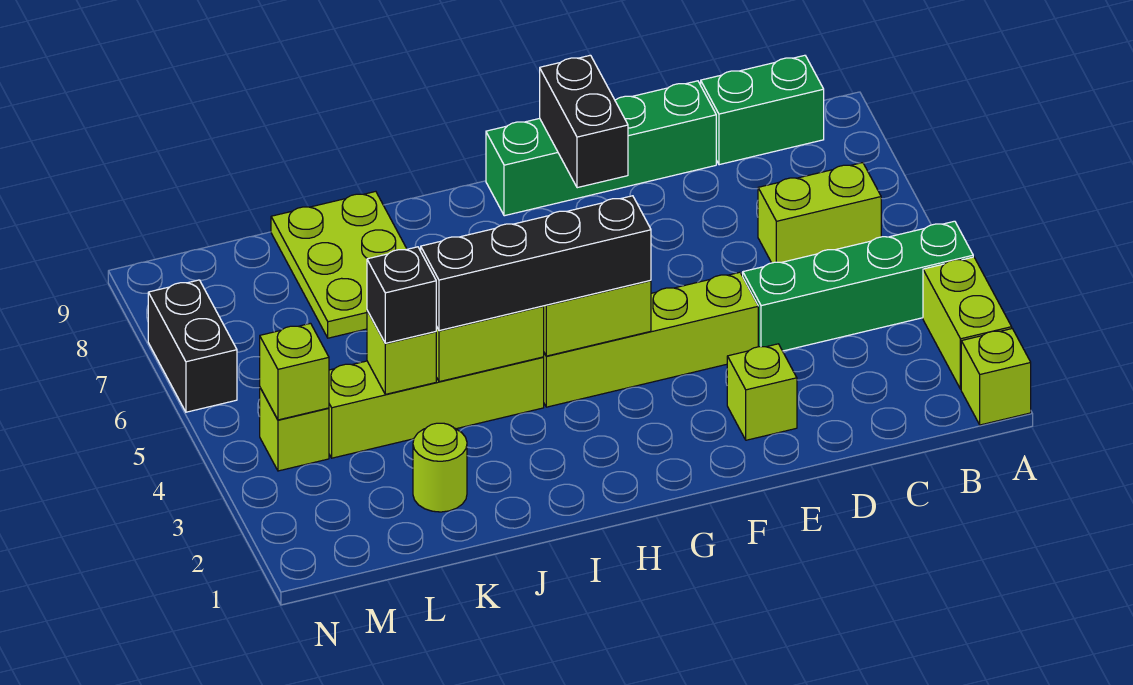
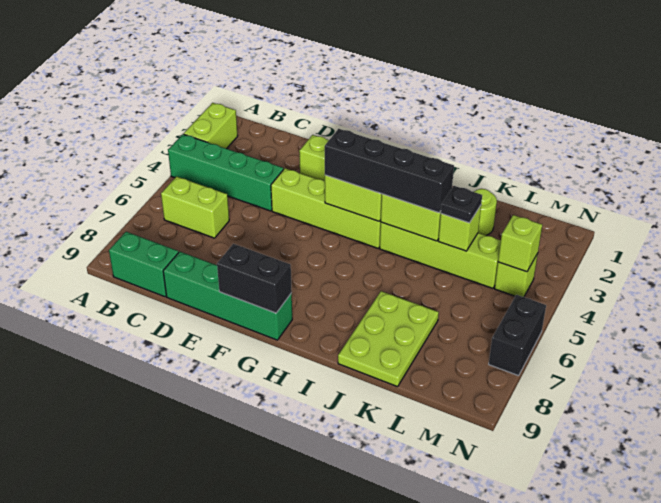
lime brick A1 level 1 -> none
black brick F8:F9 level 2 -> black brick F9:G9 level 2
black brick K4 level 3 -> black plate K4 level 3

